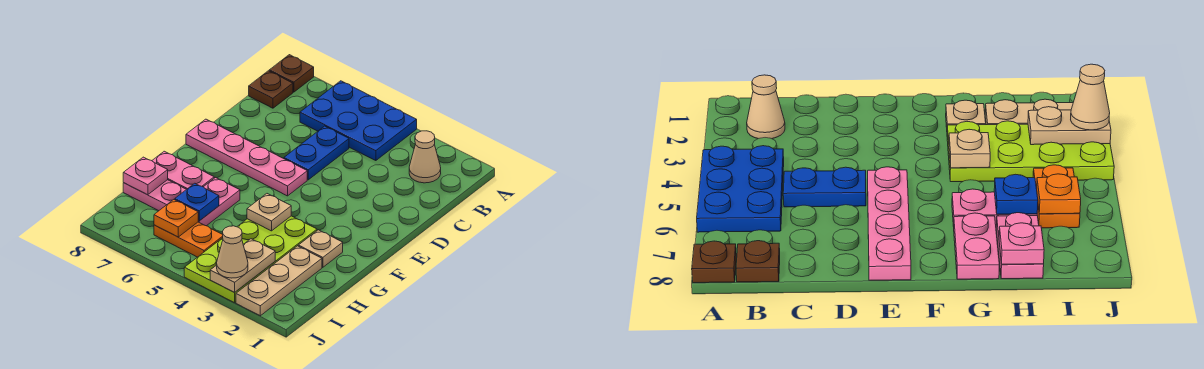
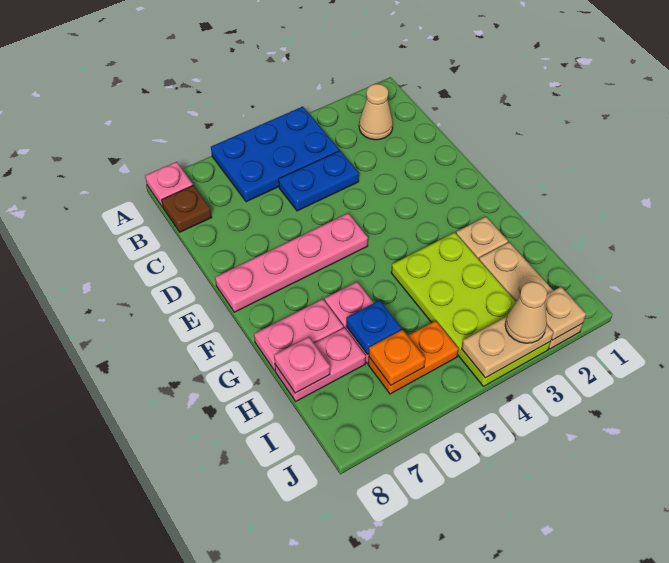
brown plate A8 level 1 -> pink plate A8 level 1
blue plate C5:D5 level 1 -> blue plate C4:C5 level 1
tan plate G4 level 2 -> tan plate J2 level 2
tan plate I3:J3 level 2 -> tan plate J3:J4 level 2

